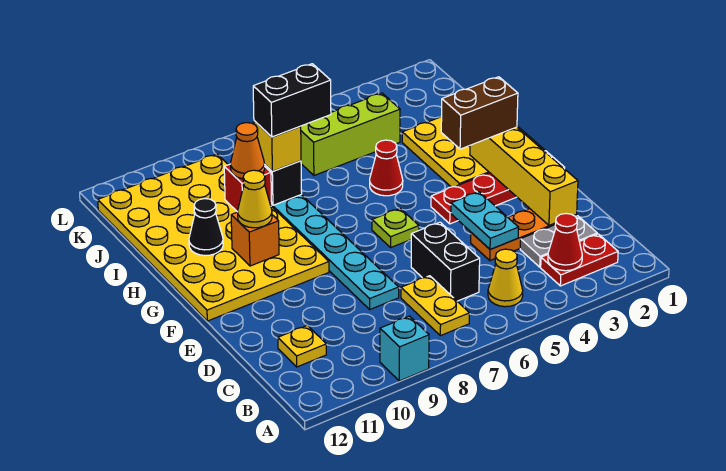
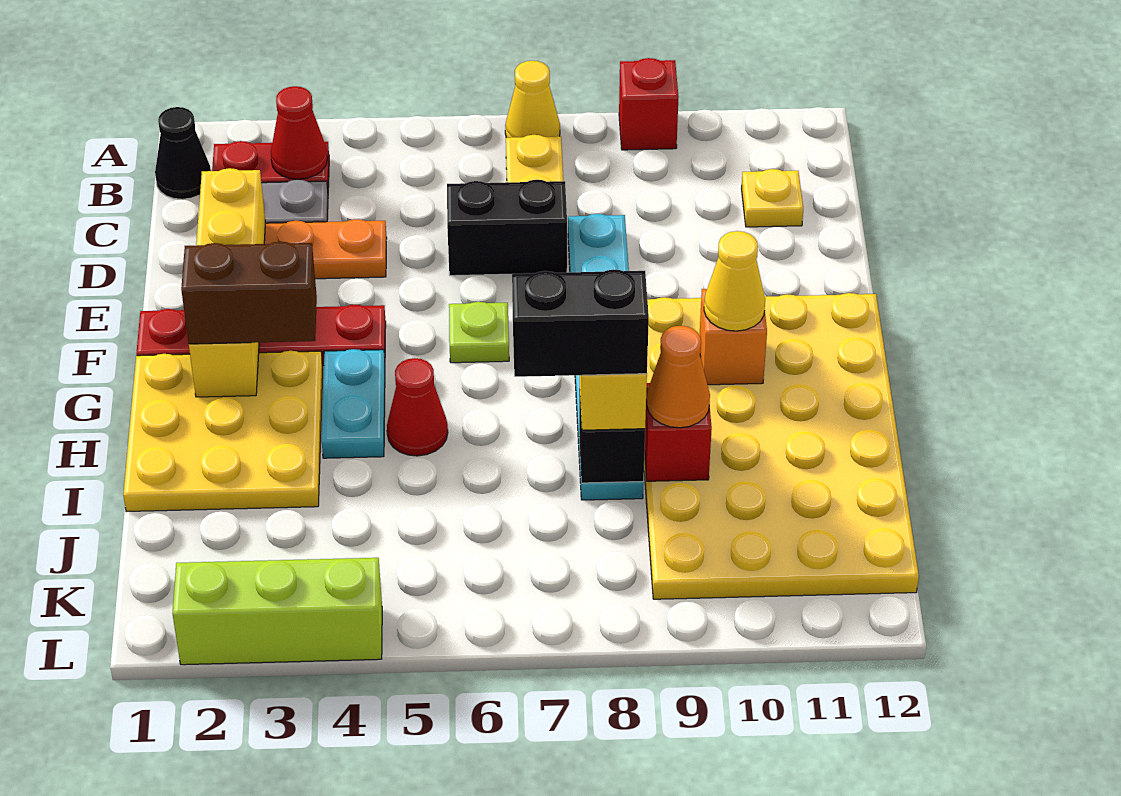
cyan brick A9 level 1 -> red brick A9 level 1
yellow cone B5 level 1 -> yellow cone A7 level 1
black brick C6:D6 level 1 -> black brick D6:D7 level 1
cyan plate D4:E4 level 2 -> cyan plate G4:H4 level 1
black cone H11 level 2 -> black cone B1 level 1
lime brick J4:J6 level 1 -> lime brick L2:L4 level 1

